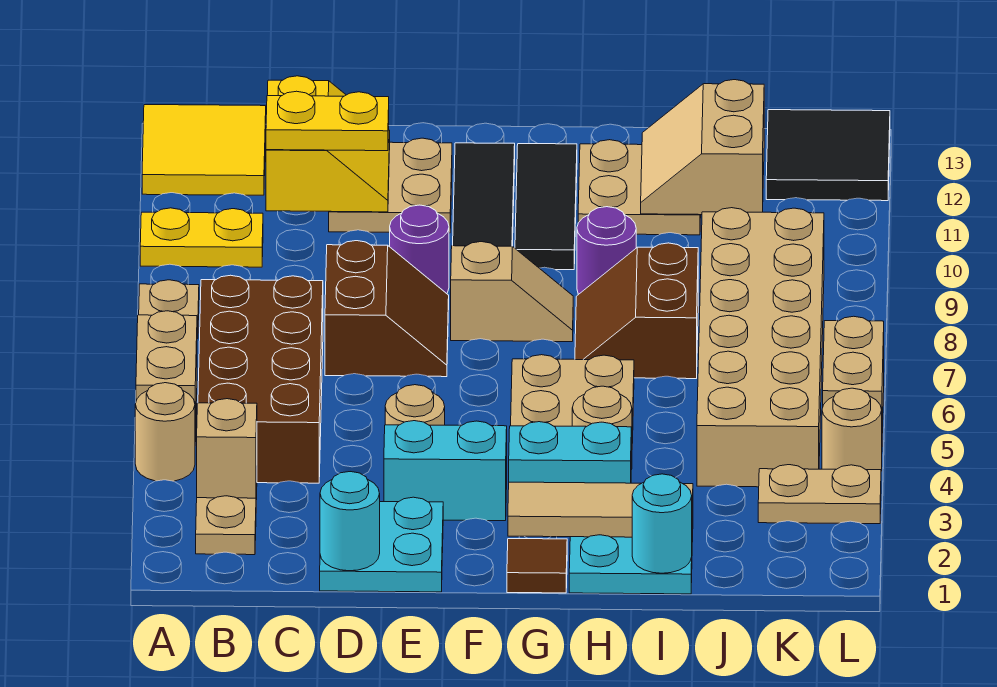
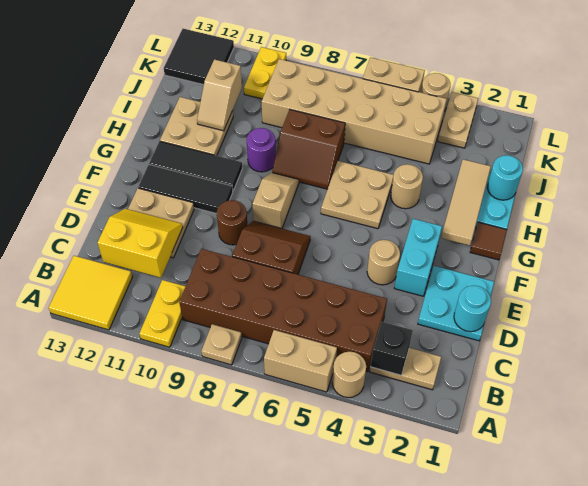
tan brick B3 level 2 -> black brick B3 level 2
brown brick B4:C7 level 1 -> brown brick B4:C9 level 1
yellow plate C11:D11 level 3 -> yellow plate K10:L10 level 1
purple round brick E9 level 1 -> brown round brick E9 level 1
cyan brick G3:H3 level 1 -> none
tan slope I11:J12 level 2 top J -> tan slope I11:J11 level 2 top J

